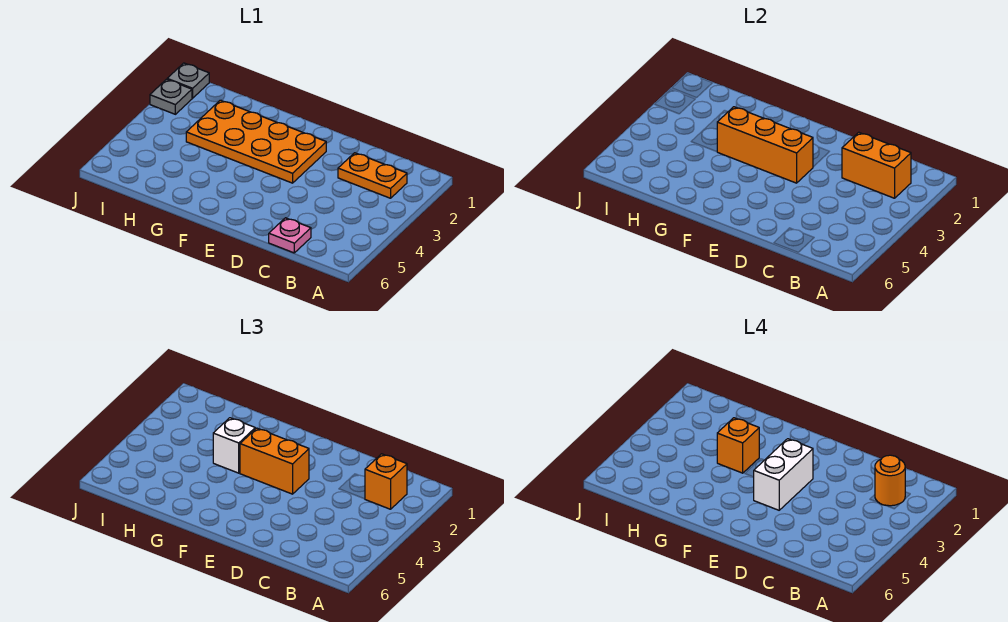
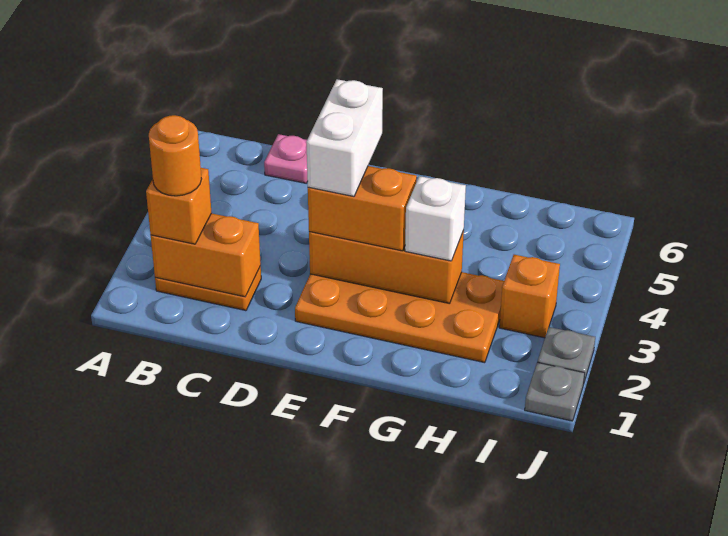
orange brick G3 level 4 -> orange brick I3 level 1

